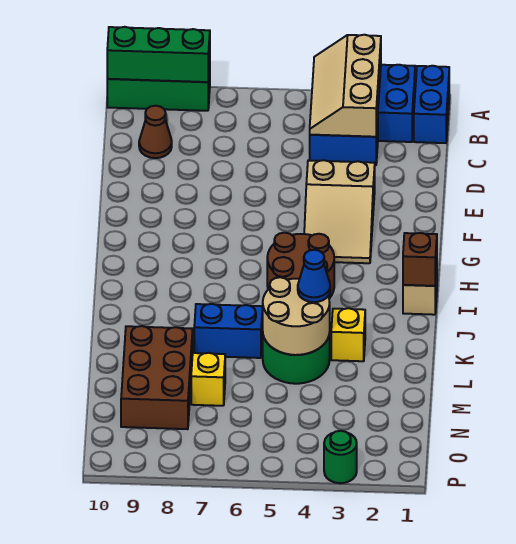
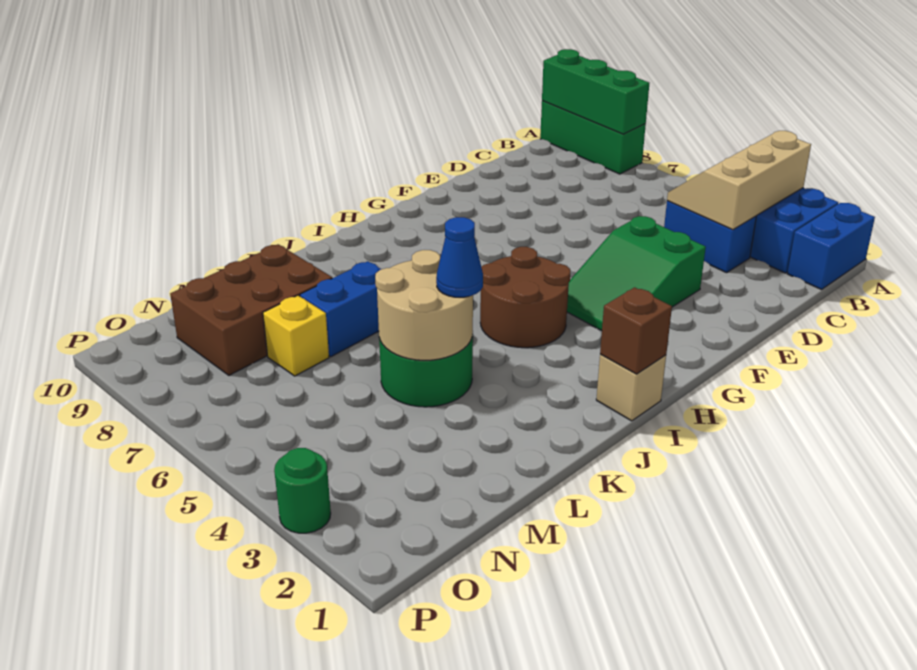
brown cone C9 level 1 -> none
tan slope E3:G4 level 1 top E -> green slope E3:G4 level 1 top E
yellow brick K3 level 1 -> none
blue brick K6:K7 level 1 -> blue brick K7:L7 level 1

